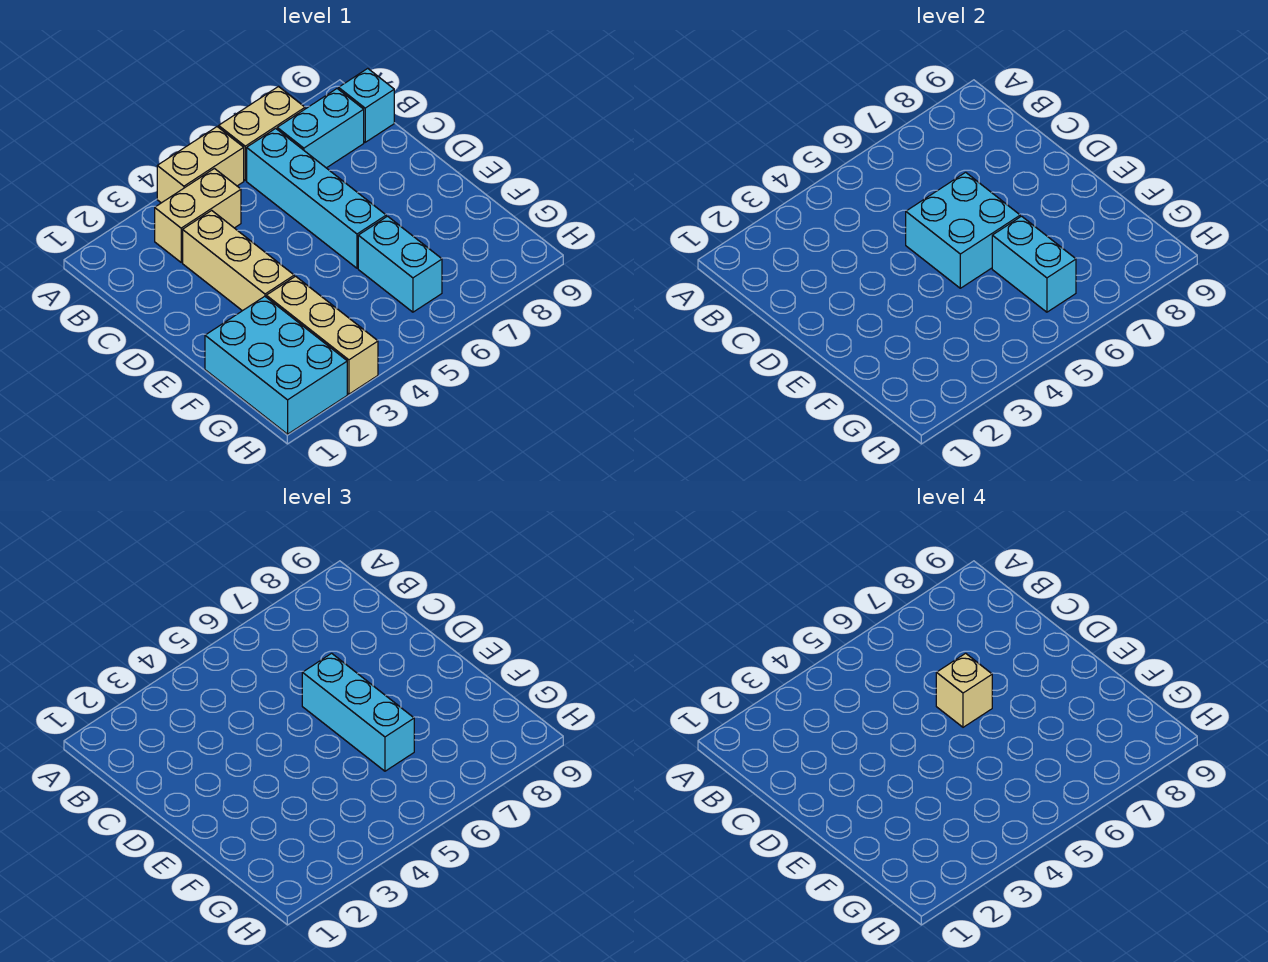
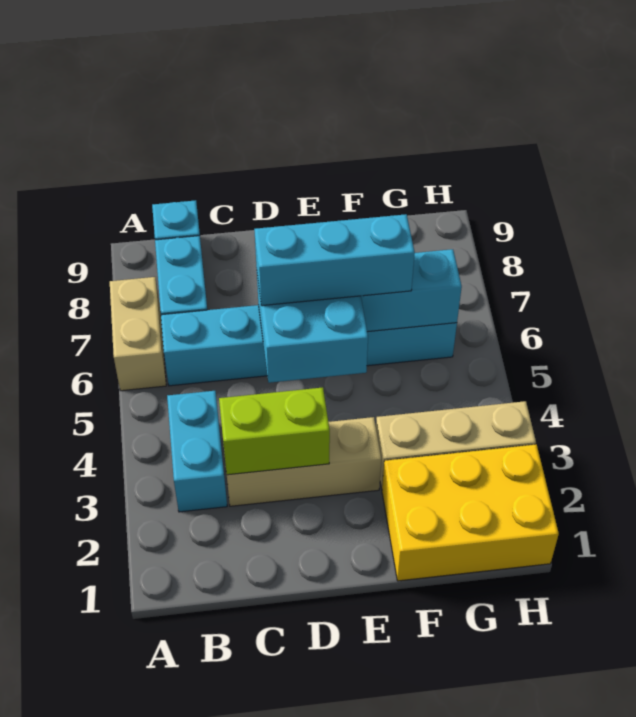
tan brick A4:A5 level 1 -> none
tan brick B3:B4 level 1 -> cyan brick B3:B4 level 1
none -> lime brick C3:D3 level 2
tan brick D6 level 4 -> none
cyan brick F1:H2 level 1 -> yellow brick F1:H2 level 1

